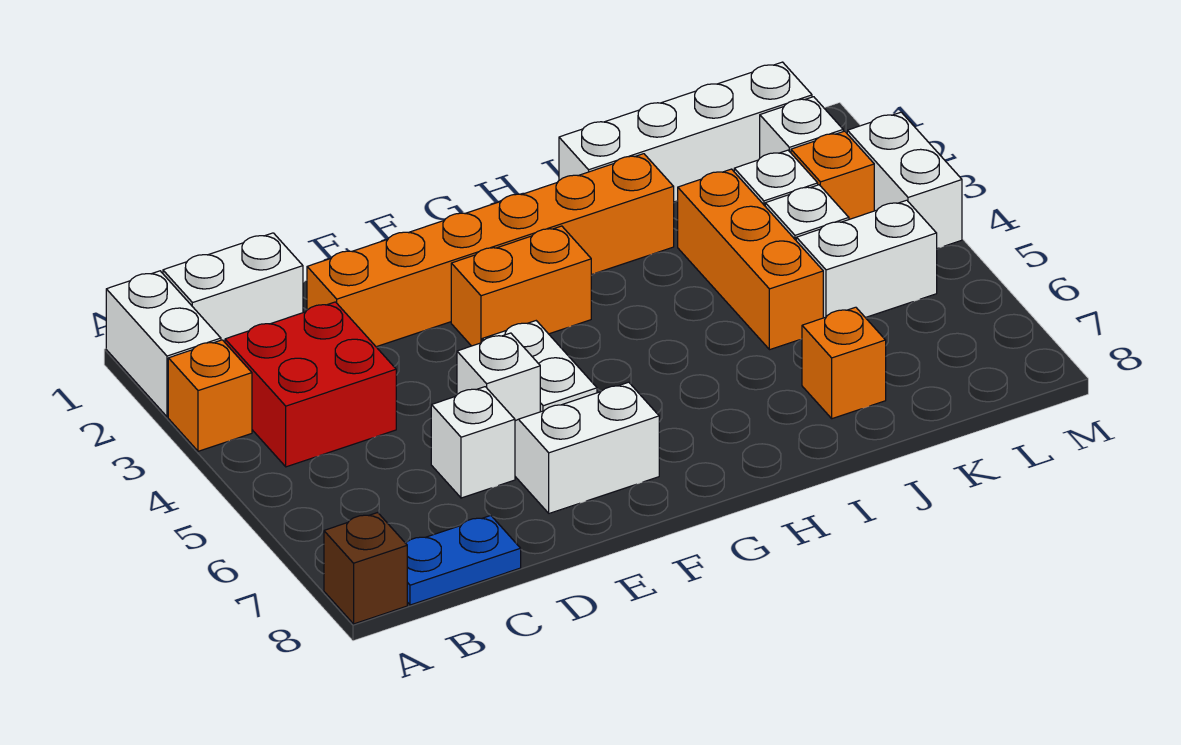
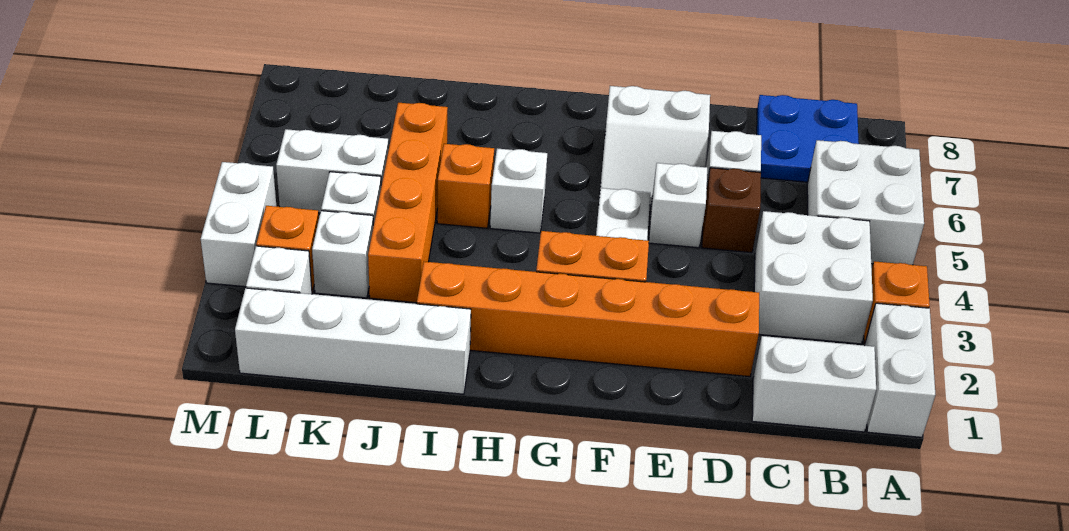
none -> white brick A5:B6 level 1
brown brick A8 level 1 -> brown brick D5 level 1
red brick B3:C4 level 1 -> white brick B3:C4 level 1
blue plate B8:C8 level 1 -> blue plate B7:C8 level 1
none -> white brick H5 level 1
orange brick J3:J5 level 1 -> orange brick J3:J6 level 1
orange brick J7 level 1 -> orange brick I5 level 1

